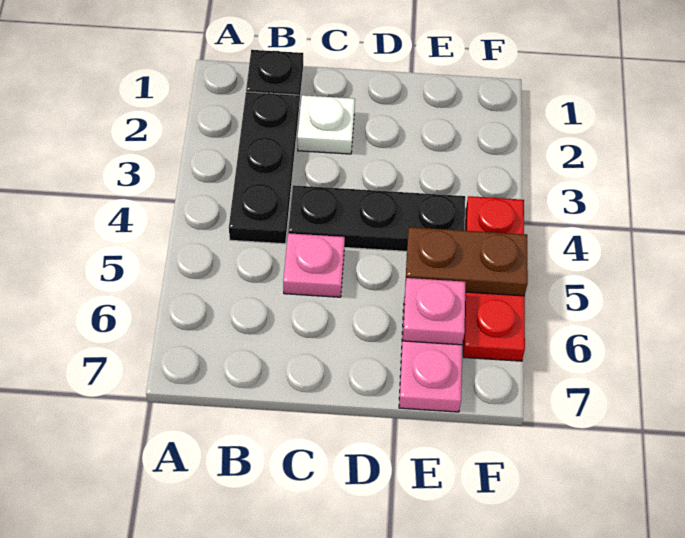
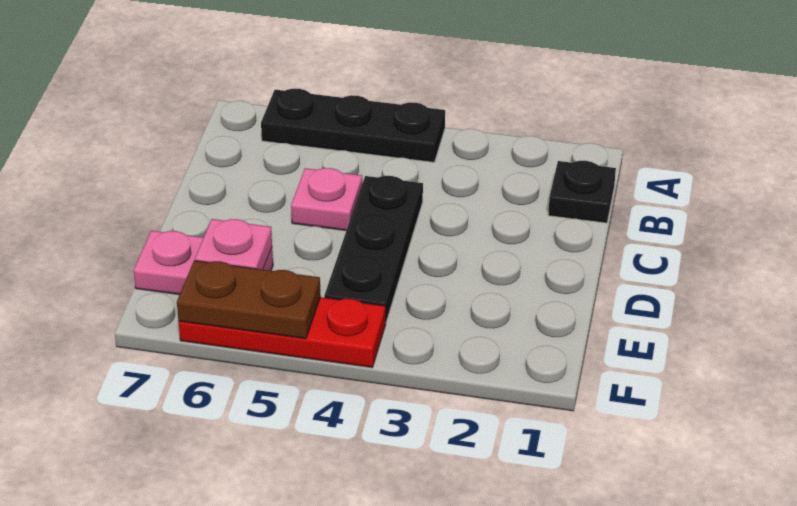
black plate B2:B4 level 1 -> black plate A4:A6 level 1
white plate C2 level 1 -> none
brown plate E5:F5 level 2 -> brown plate F5:F6 level 2

